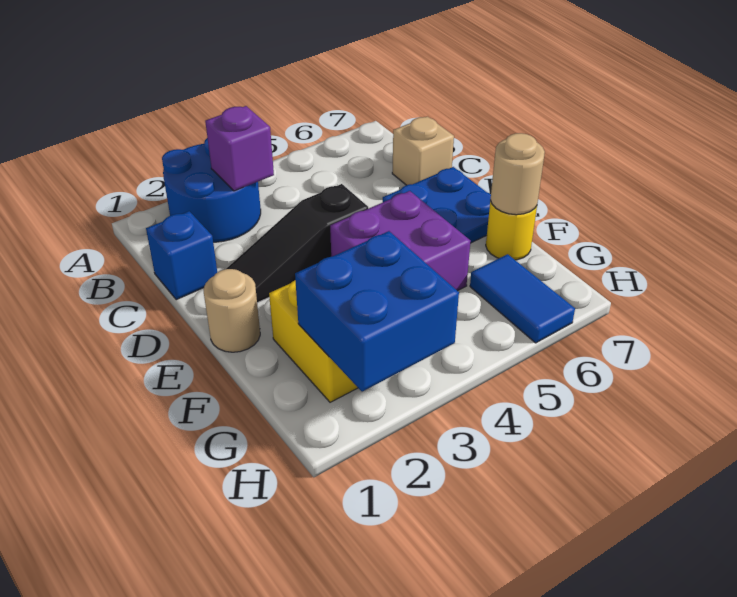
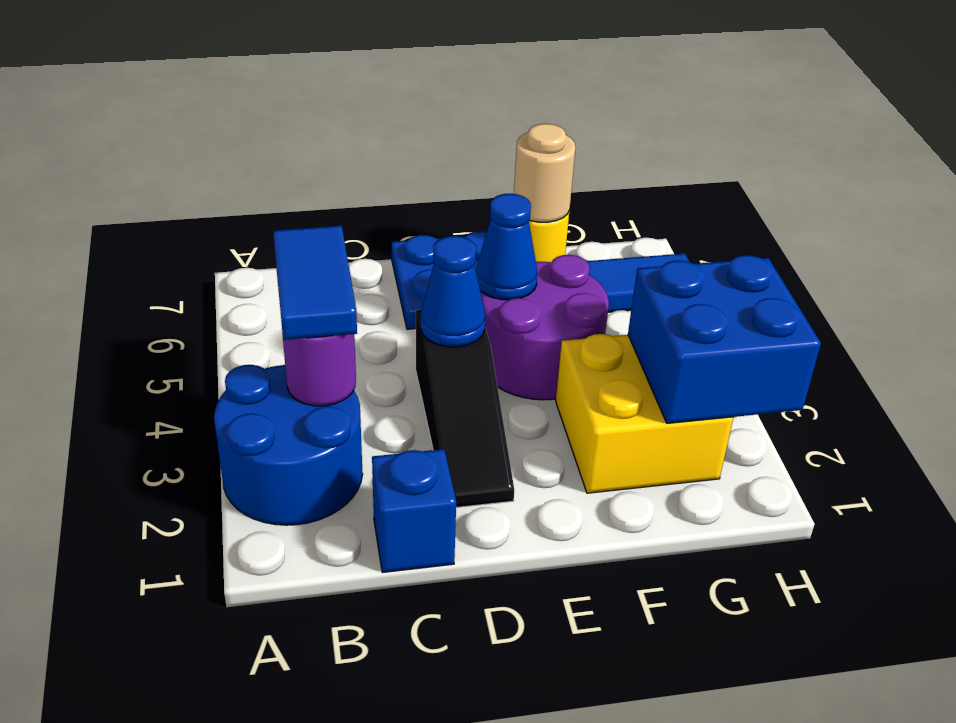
purple brick B3 level 2 -> purple round brick B3 level 2
none -> blue tile B3:B4 level 3
tan brick C7 level 1 -> none
none -> blue cone D4 level 2
tan round brick E1 level 1 -> none
purple brick E4:F5 level 1 -> purple round brick E4:F5 level 1
none -> blue cone E5 level 2

